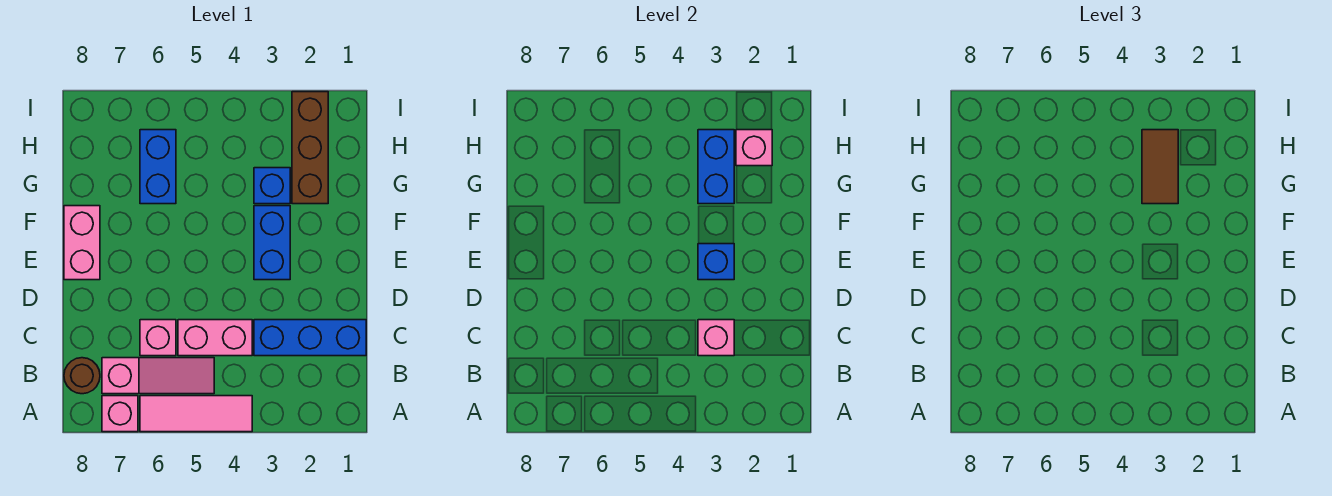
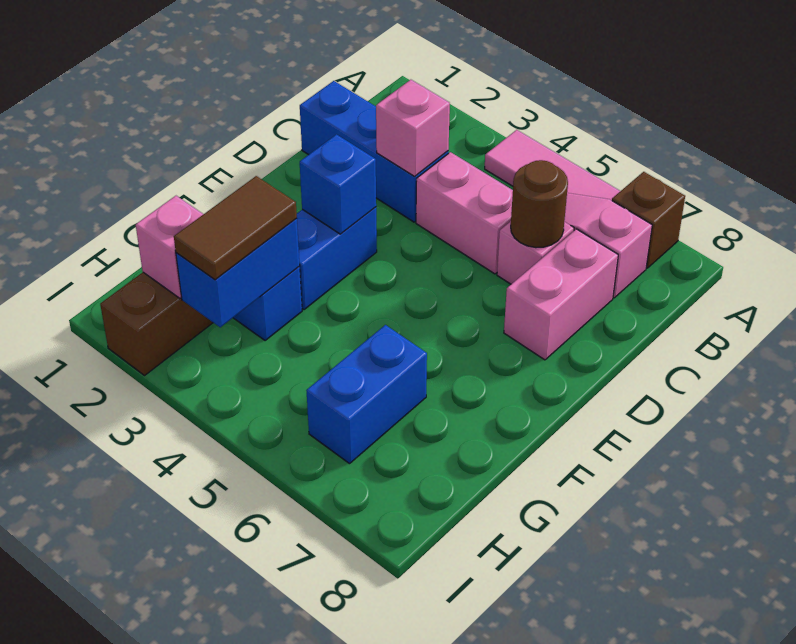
pink brick A7 level 1 -> brown brick A7 level 1
brown round brick B8 level 1 -> brown round brick C6 level 2
pink brick E8:F8 level 1 -> pink brick C7:D7 level 1

